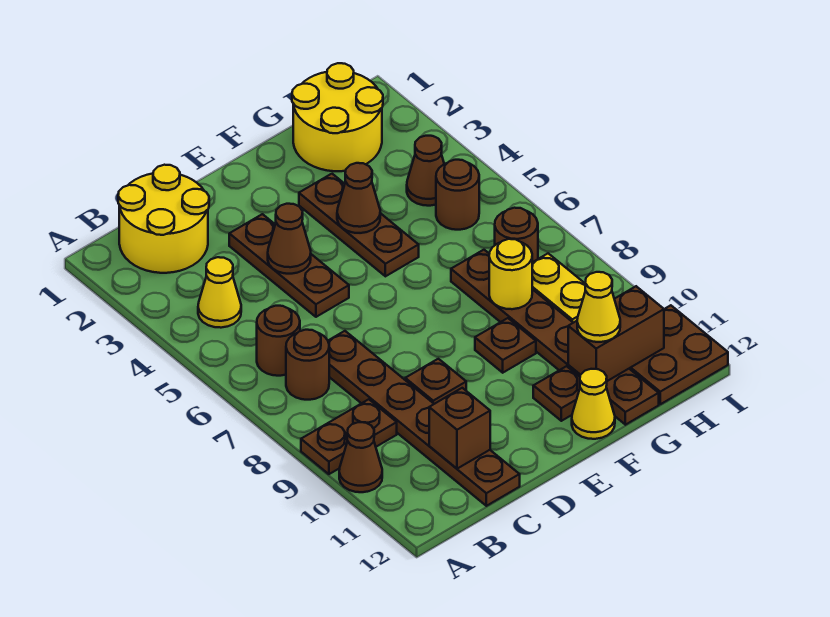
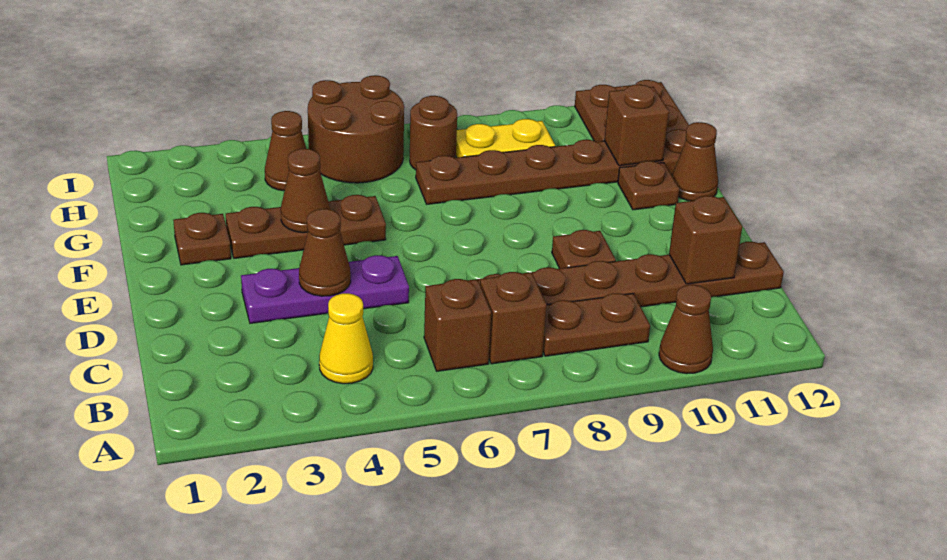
brown plate A9:B9 level 1 -> brown plate B8:B9 level 1
yellow round brick B1:C2 level 1 -> none
brown round brick B6 level 1 -> brown brick B6 level 1
brown round brick B7 level 1 -> brown brick B7 level 1
brown plate D3:D5 level 1 -> purple plate D3:D5 level 1
brown plate F9 level 1 -> brown plate F2 level 1
yellow cone F12 level 1 -> brown cone F12 level 1
yellow round brick G1:H2 level 1 -> none
yellow round brick G8 level 2 -> none
brown brick G11:H11 level 2 -> brown brick G11 level 2
yellow cone G11 level 3 -> none
brown round brick H5 level 1 -> brown round brick H5:I6 level 1

